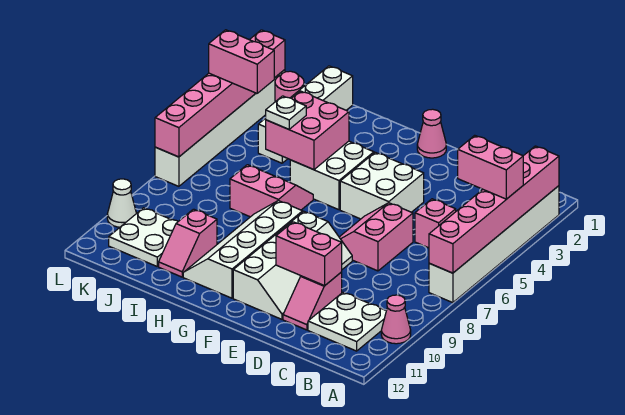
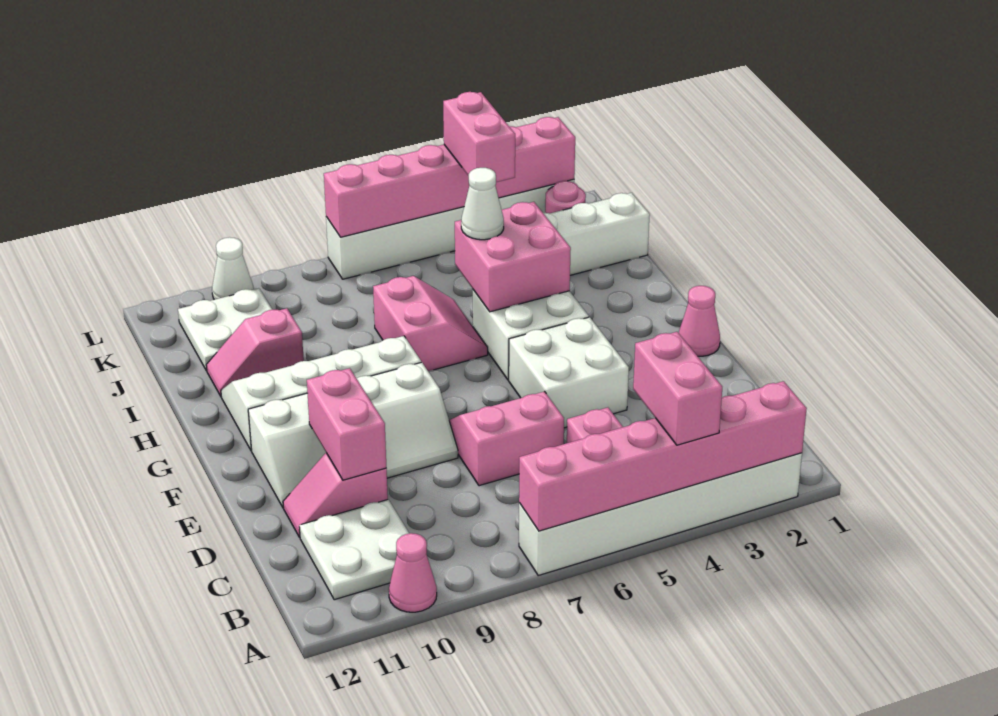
white plate I5 level 3 -> white cone I5 level 3

